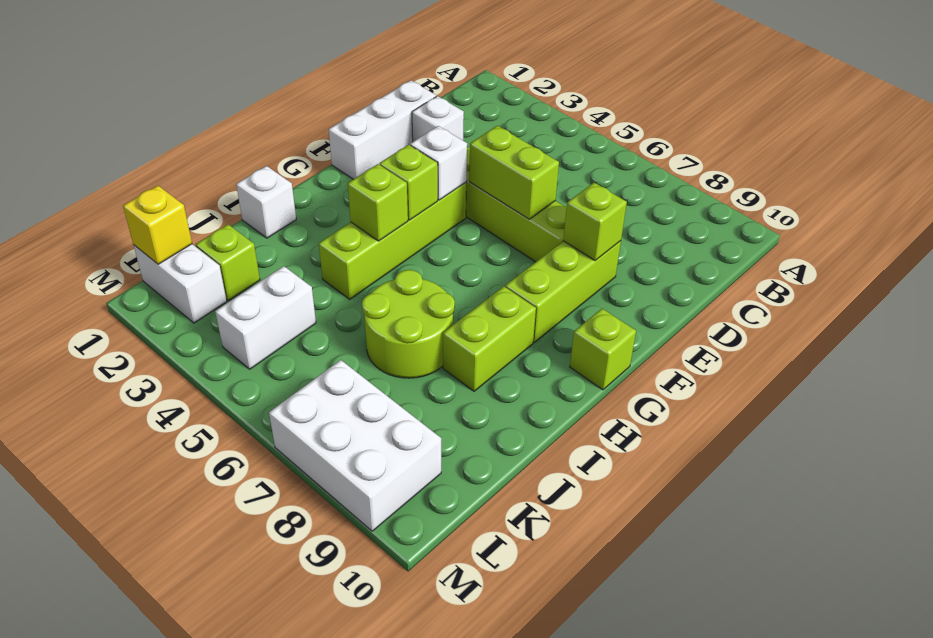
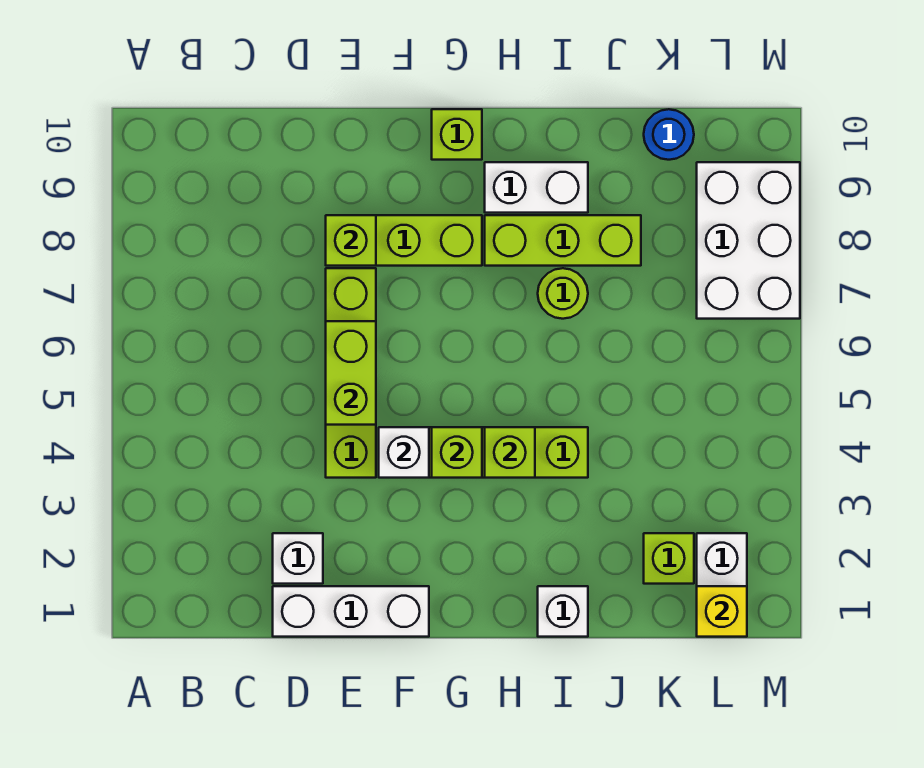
lime brick H8:I8 level 1 -> lime brick H8:J8 level 1
lime round brick I6:J7 level 1 -> lime round brick I7 level 1
white brick K4:L4 level 1 -> white brick H9:I9 level 1
none -> blue round brick K10 level 1

